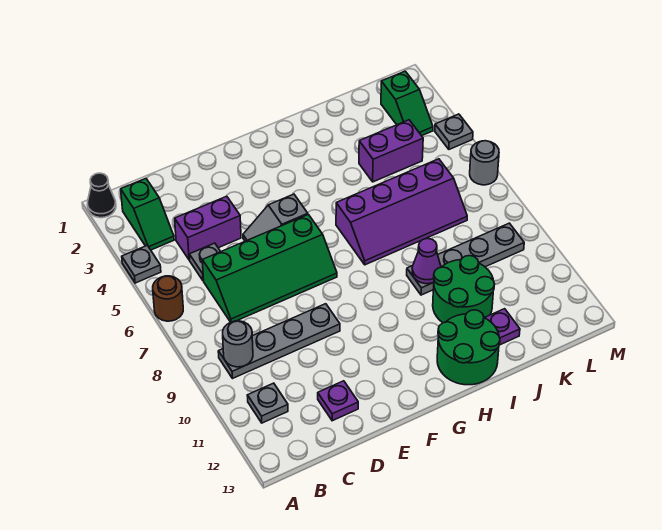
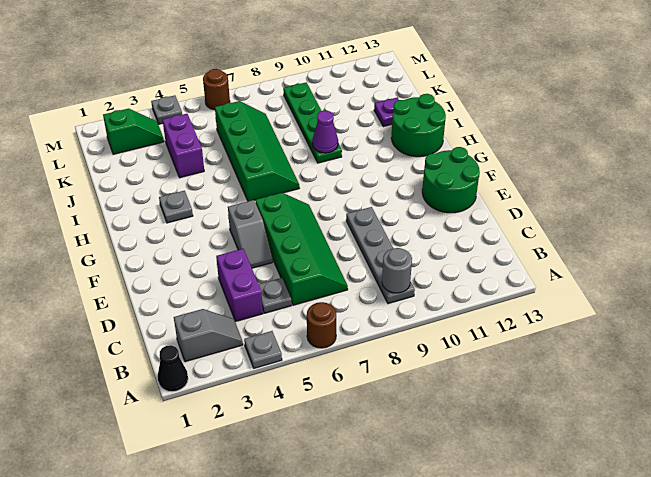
green slope B2:B3 level 1 top 2 -> grey slope B2:B3 level 1 top 2
grey plate B11 level 1 -> grey plate H3 level 1
purple plate D12 level 1 -> none
purple slope H6:K7 level 1 top 6 -> green slope H6:K7 level 1 top 6
grey plate I9:L9 level 1 -> green plate I9:L9 level 1
green round brick I10:J11 level 1 -> green round brick E12:F13 level 1
grey round brick M6 level 1 -> brown round brick M6 level 1

